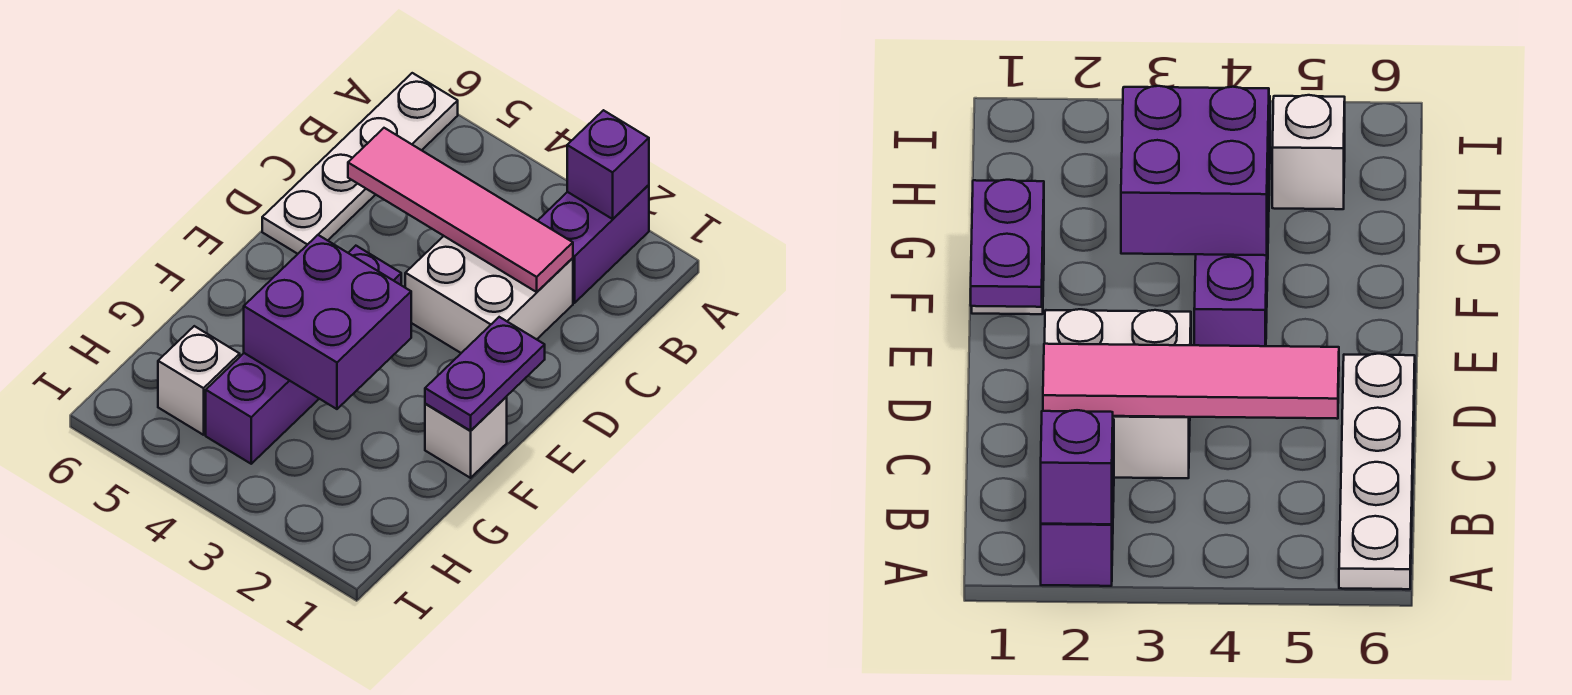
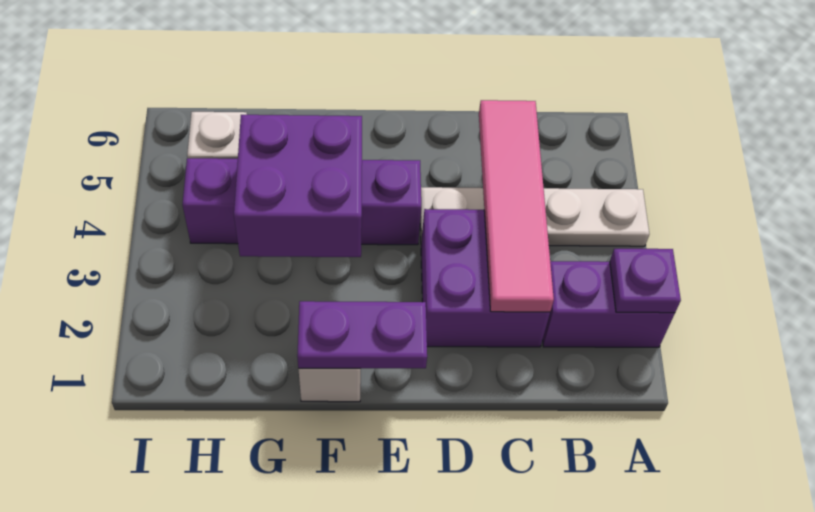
purple brick A2 level 2 -> purple plate A2 level 2
white plate A6:D6 level 1 -> white plate A4:D4 level 1
white brick C2:D3 level 1 -> purple brick C2:D3 level 1

